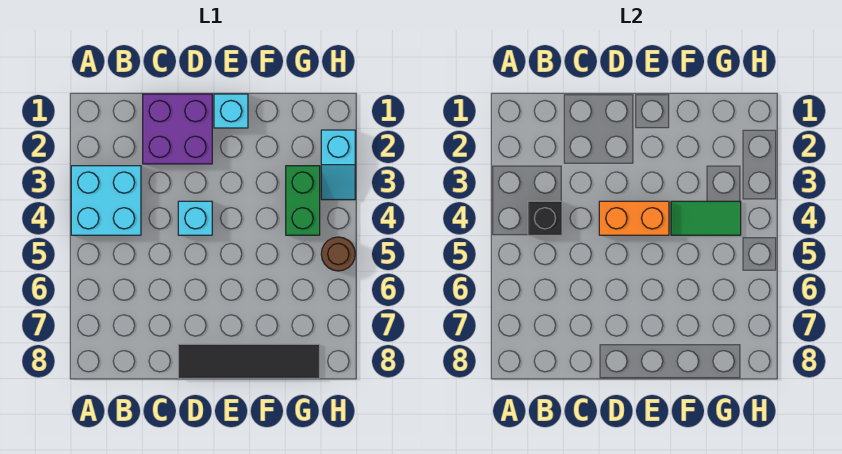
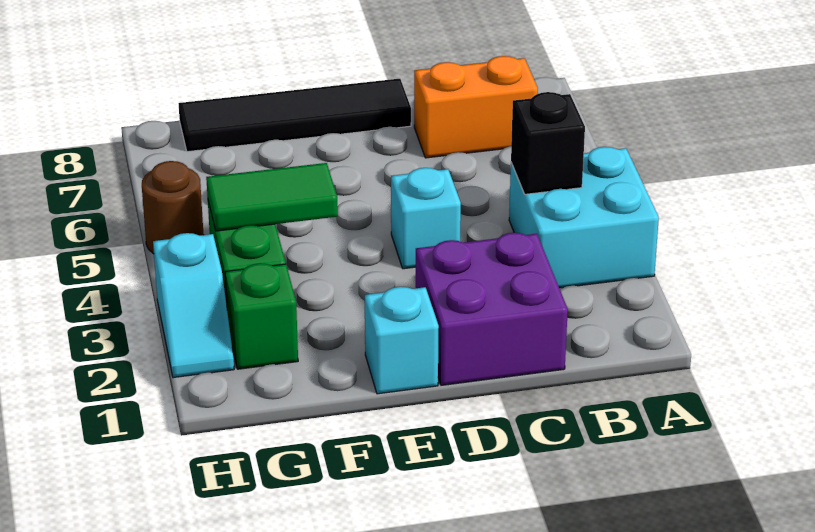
orange brick D4:E4 level 2 -> orange brick B7:C7 level 1
none -> green brick G2 level 1
cyan slope H2:H3 level 1 top 2 -> cyan slope H2:H3 level 1 top 3

